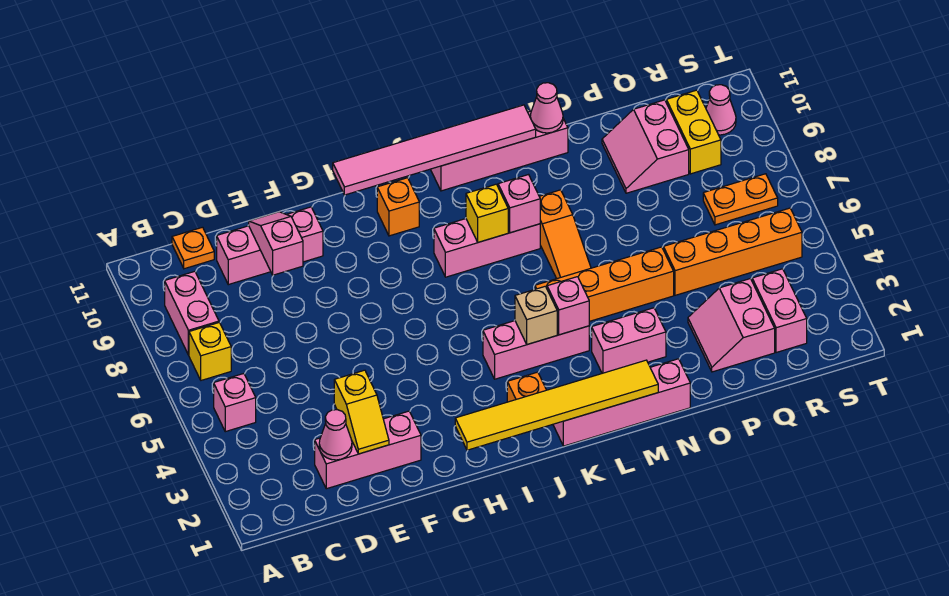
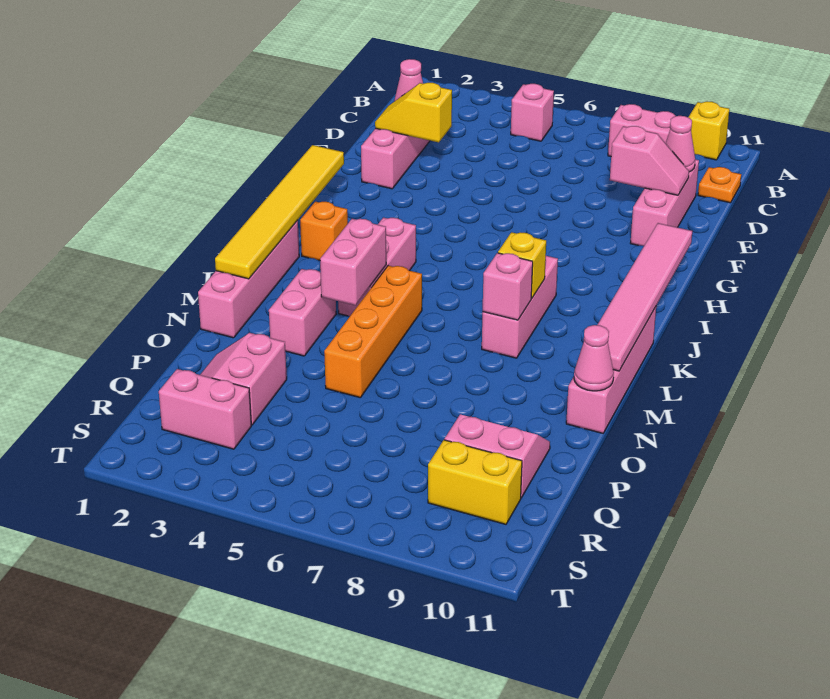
yellow brick B7 level 1 -> yellow brick A10 level 1
orange brick I10 level 1 -> none
tan brick K4 level 2 -> none
pink brick L4 level 2 -> pink brick L4:M4 level 2
orange slope M6:M8 level 1 top 8 -> none
pink slope P2:Q3 level 1 top Q -> pink slope P2:Q3 level 1 top 3
orange brick P5:S5 level 1 -> none
orange plate R7:S7 level 1 -> none
pink cone S10 level 1 -> pink cone D10 level 2

